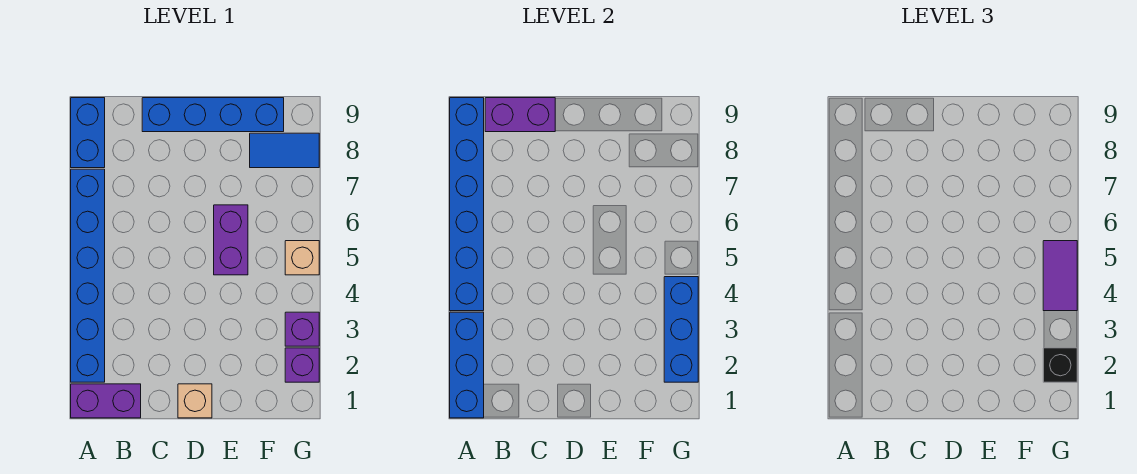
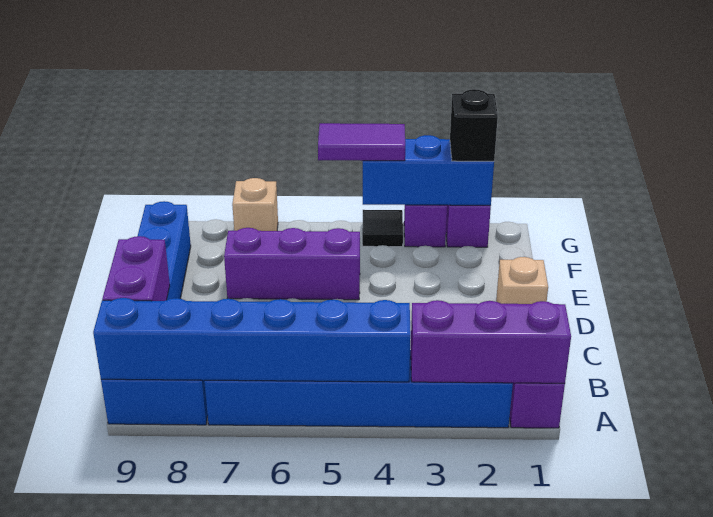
blue brick A1:A3 level 2 -> purple brick A1:A3 level 2
purple brick E5:E6 level 1 -> purple brick E5:E7 level 1
blue tile F8:G8 level 1 -> none
none -> black tile G4 level 1
tan brick G5 level 1 -> tan brick G7 level 1

